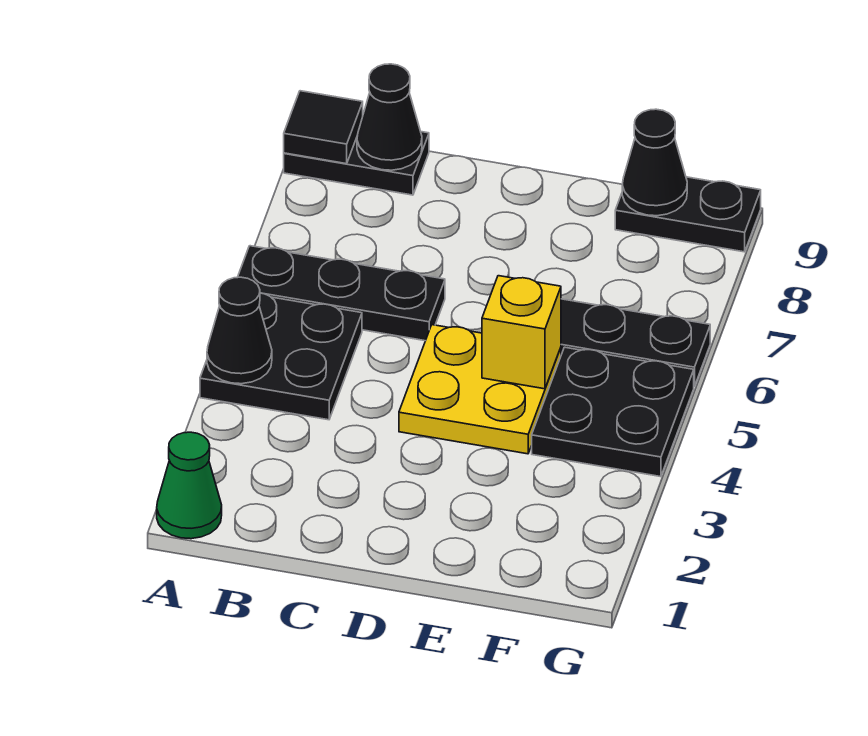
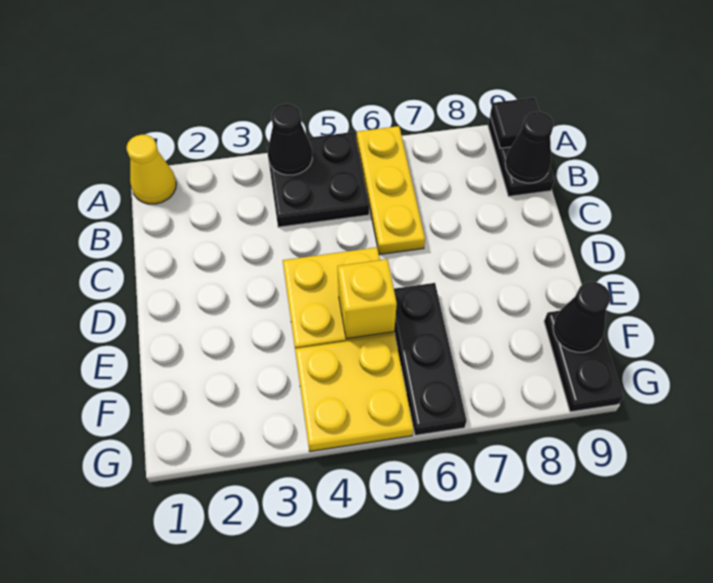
green cone A1 level 1 -> yellow cone A1 level 1
black plate A6:C6 level 1 -> yellow plate A6:C6 level 1
black plate F4:G5 level 1 -> yellow plate F4:G5 level 1

